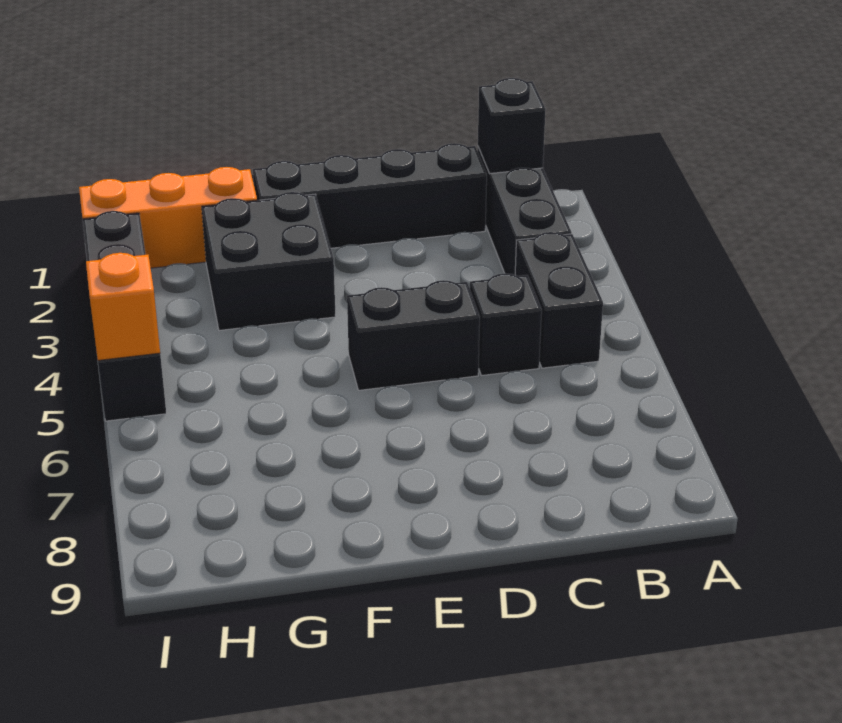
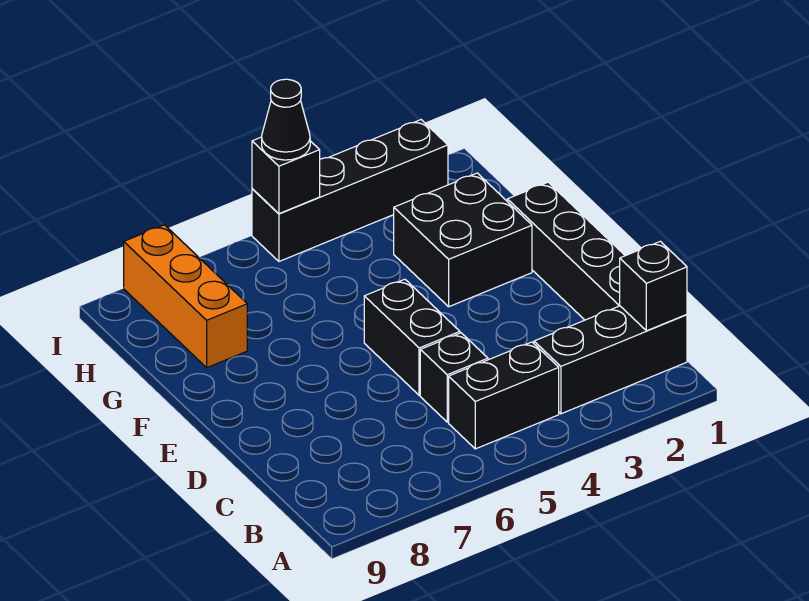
orange brick G1:I1 level 1 -> orange brick G8:I8 level 1
orange brick I5 level 2 -> black brick I5 level 2
none -> black cone I5 level 3

